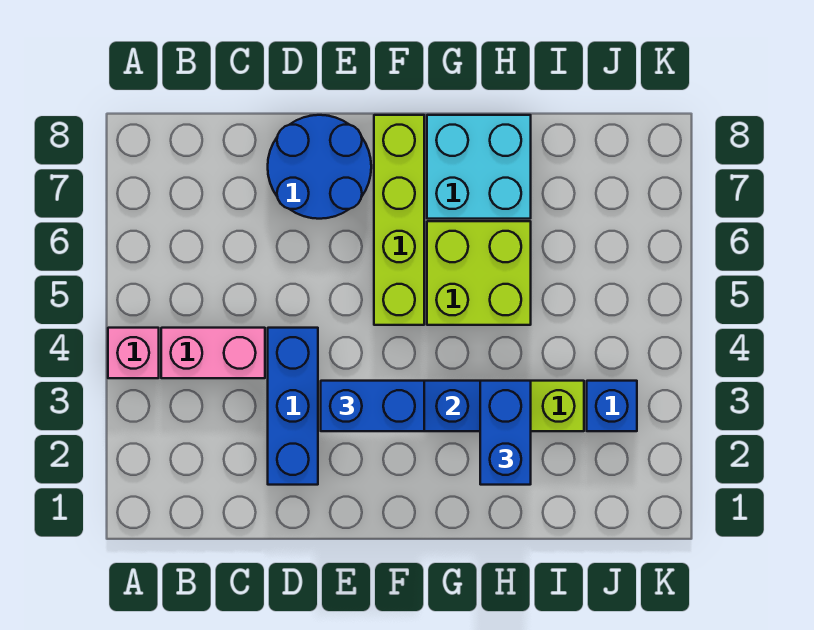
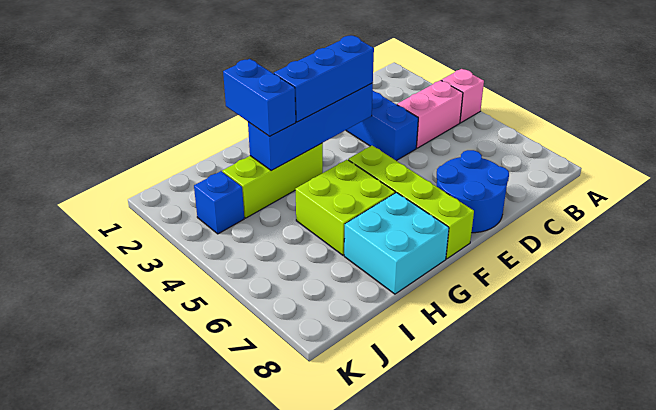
blue brick E3:F3 level 3 -> blue brick E3:G3 level 3

